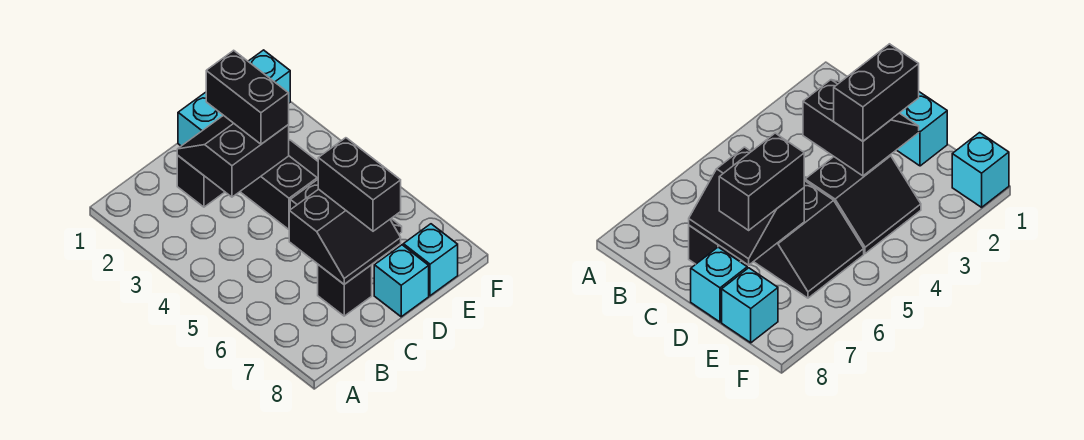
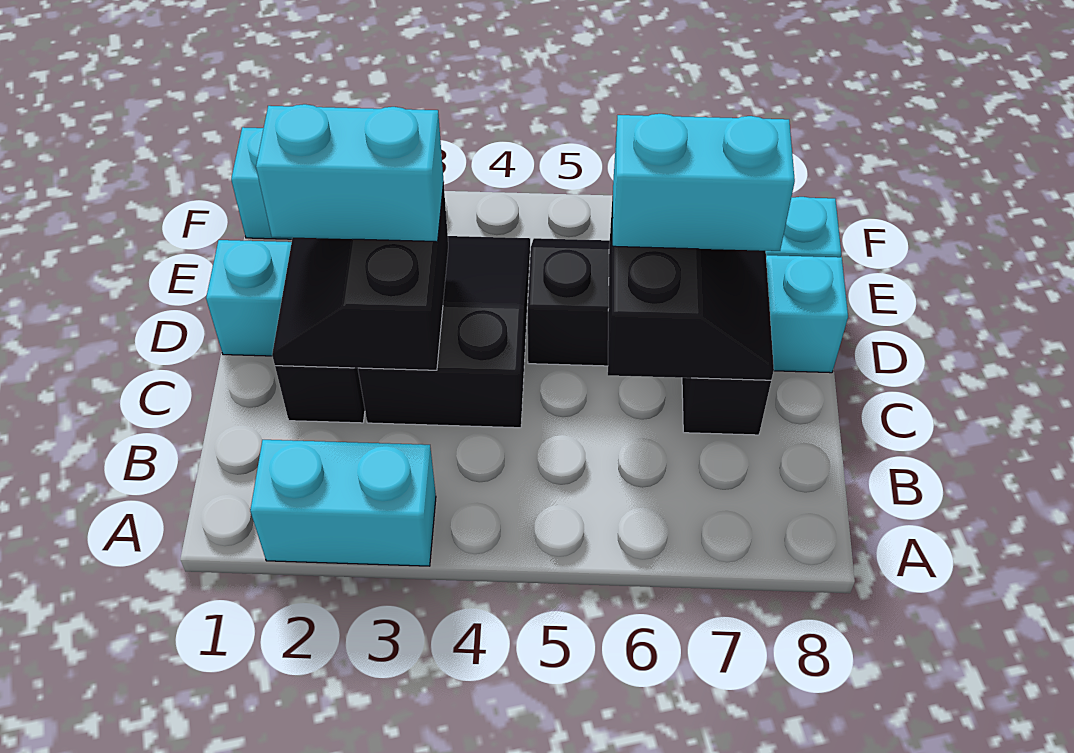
none -> cyan brick A2:A3 level 1
black brick D2:D3 level 3 -> cyan brick D2:D3 level 3
black slope D3:E4 level 1 top D -> black slope C3:E4 level 1 top C
black brick D6:D7 level 3 -> cyan brick D6:D7 level 3

